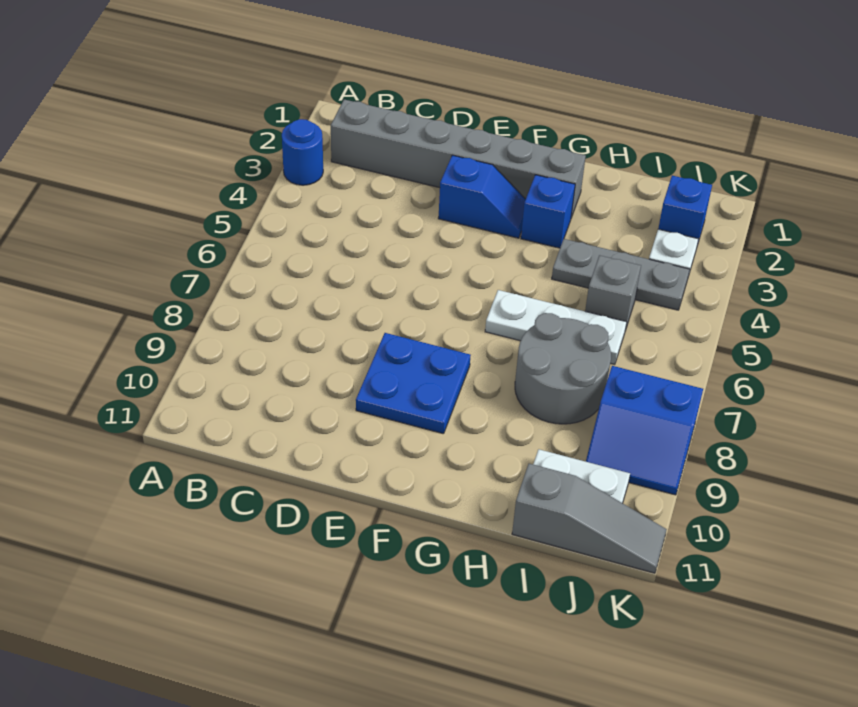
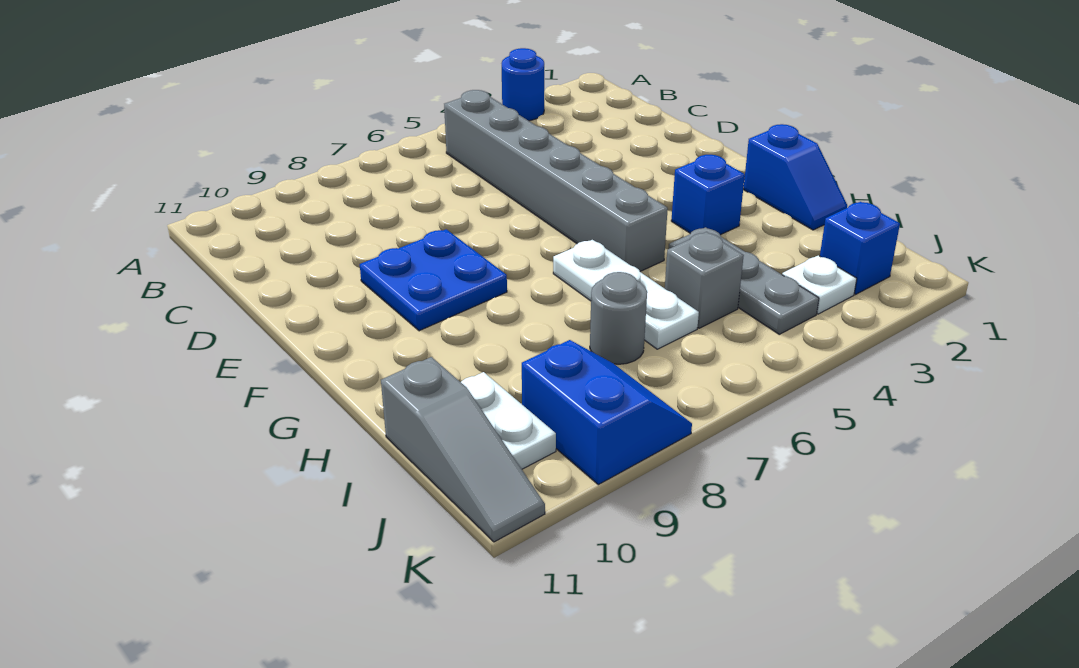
grey brick B2:G2 level 1 -> grey brick B5:G5 level 1
blue slope E3:F3 level 1 top E -> blue slope G1:H1 level 1 top G
grey round brick H7:I8 level 1 -> grey round brick I7 level 1
blue slope J8:K9 level 1 top 8 -> blue slope J8:K9 level 1 top 9

